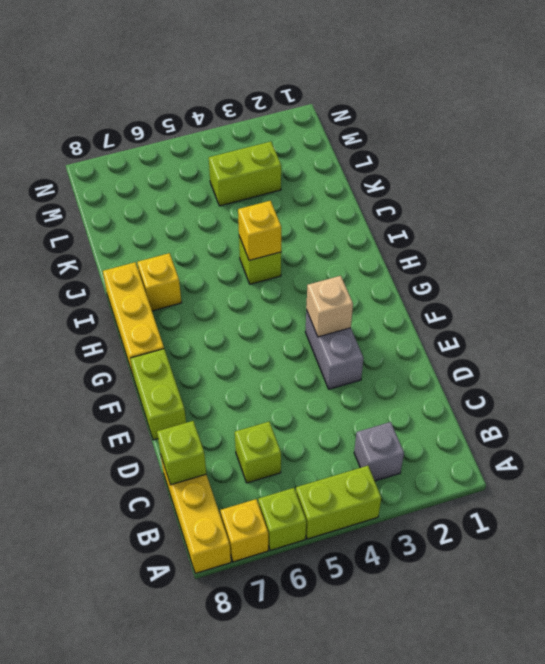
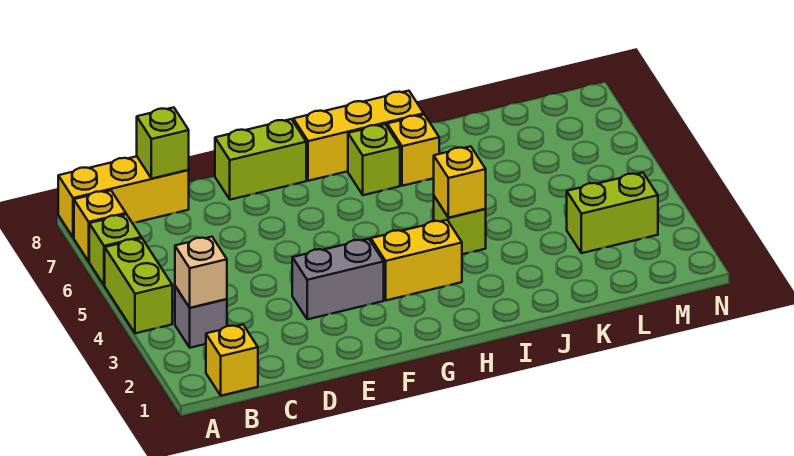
none -> yellow brick B1 level 1
lime brick C6 level 1 -> lime brick H7 level 1
tan brick F3 level 2 -> tan brick B3 level 2
none -> yellow brick G3:H3 level 1
lime brick L3:L4 level 1 -> lime brick L3:M3 level 1

